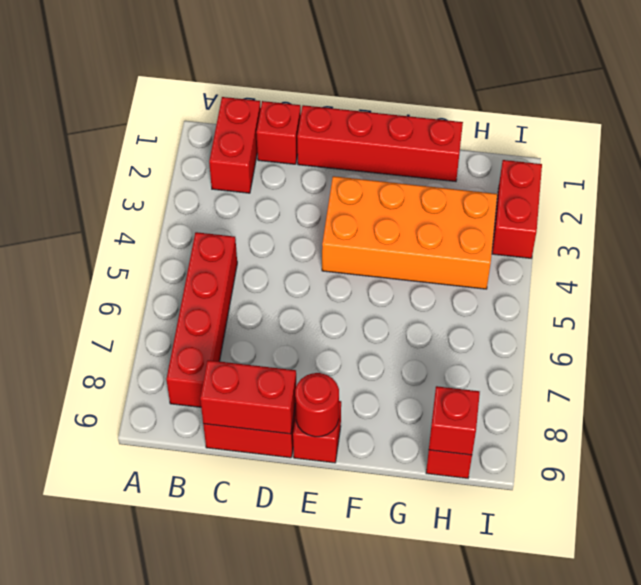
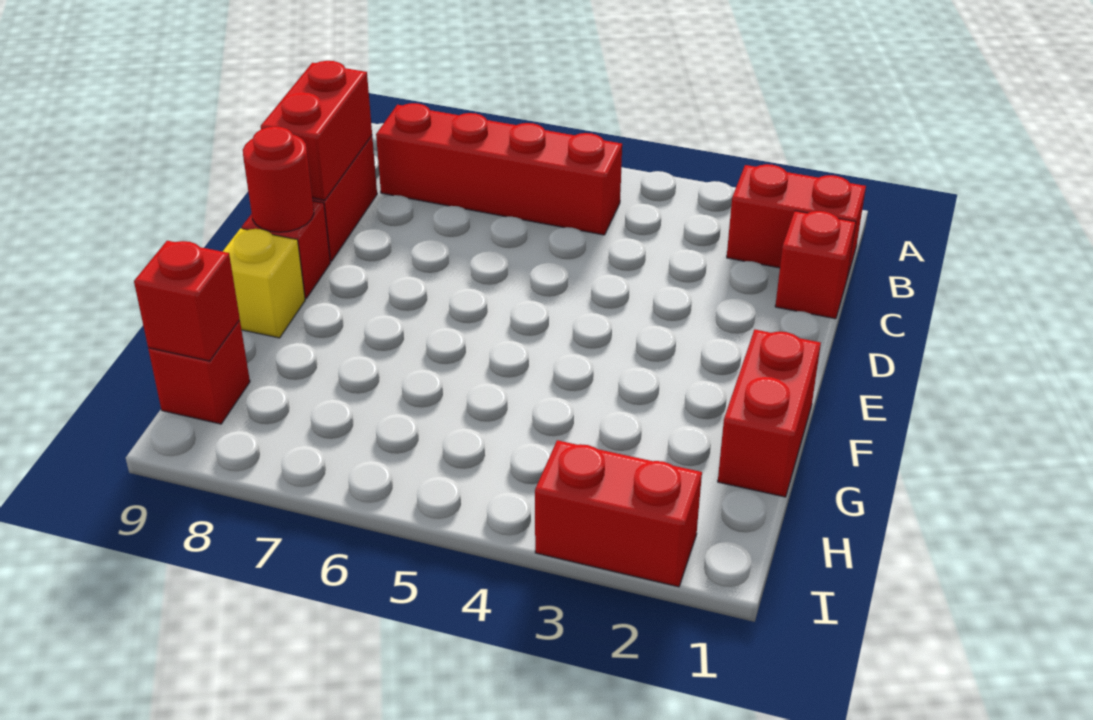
red brick D1:G1 level 1 -> red brick F1:G1 level 1
orange brick E3:H4 level 1 -> none
none -> yellow brick F9 level 1

